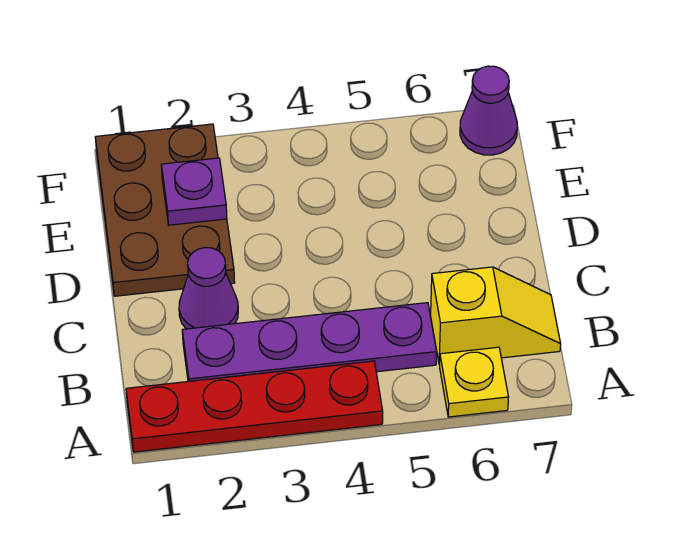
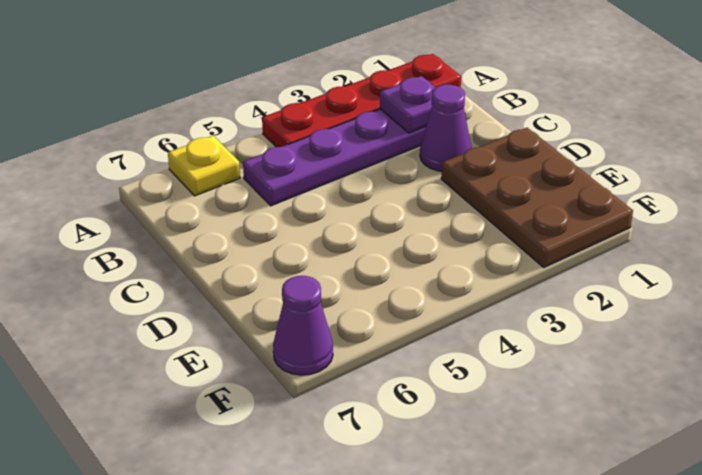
yellow slope B6:B7 level 1 top 6 -> none
purple plate E2 level 2 -> purple plate B2 level 2

